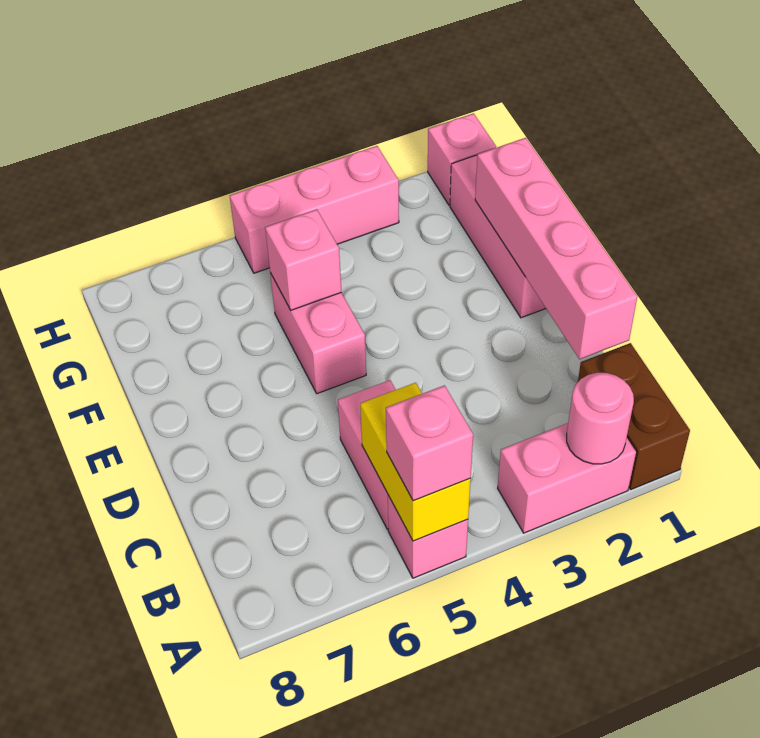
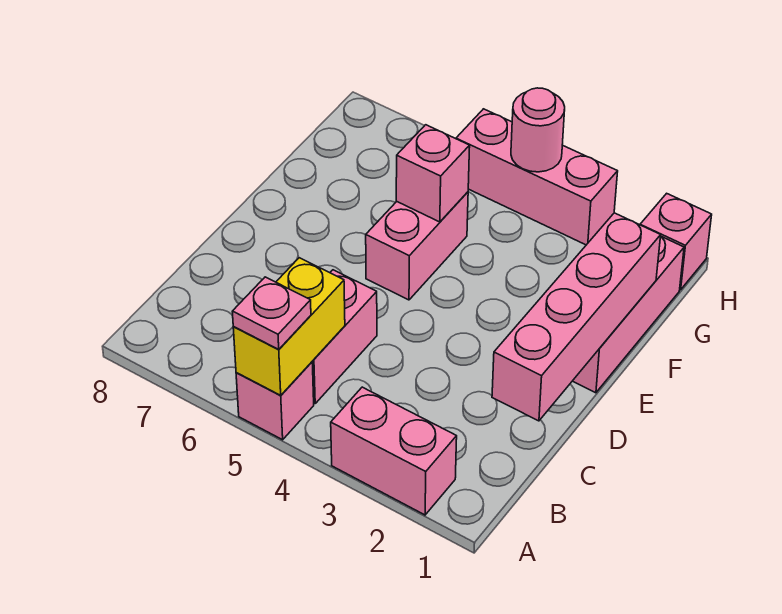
brown brick A1:B1 level 1 -> none
pink round brick A2 level 2 -> pink round brick H4 level 2
pink brick A5 level 3 -> pink plate A5 level 3

